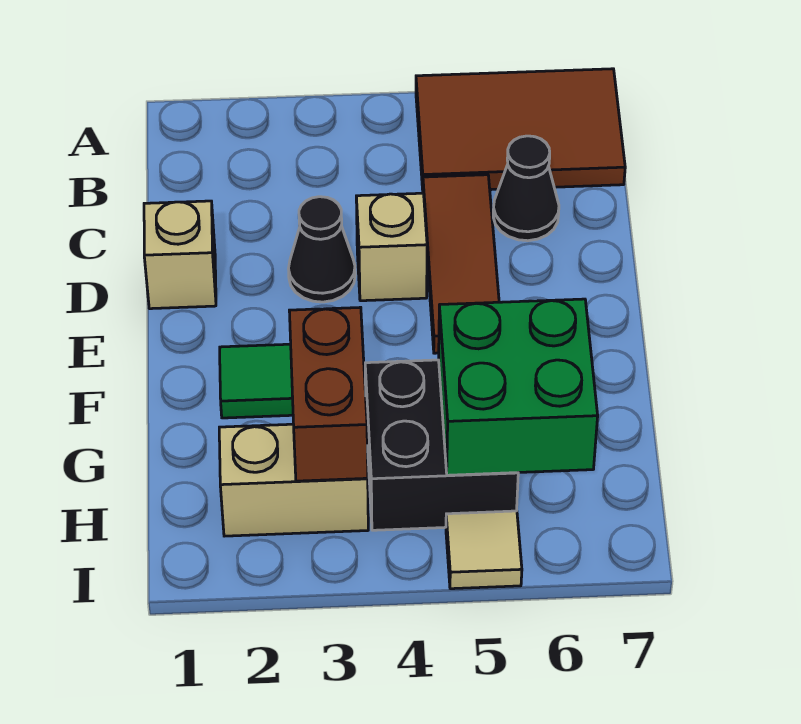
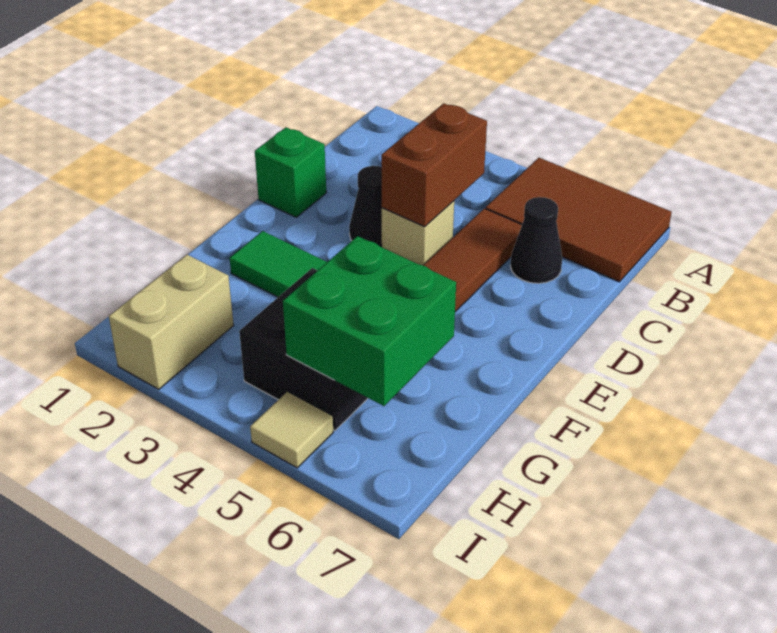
tan brick D1 level 1 -> green brick D1 level 1
brown brick G3:H3 level 2 -> brown brick C4:D4 level 2
tan brick H2:H3 level 1 -> tan brick H2:I2 level 1

